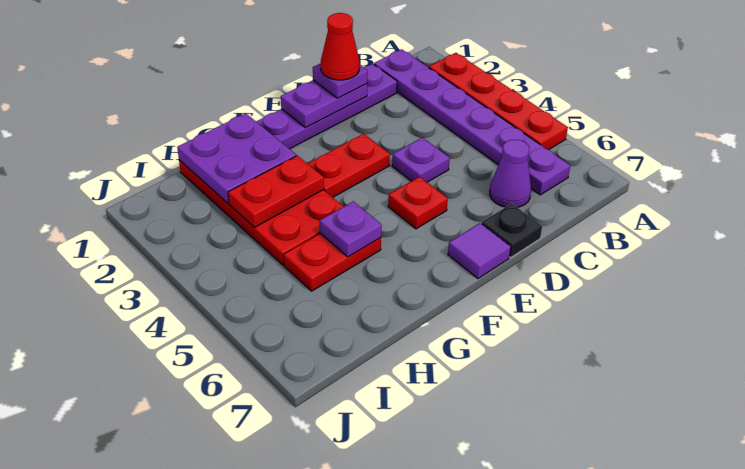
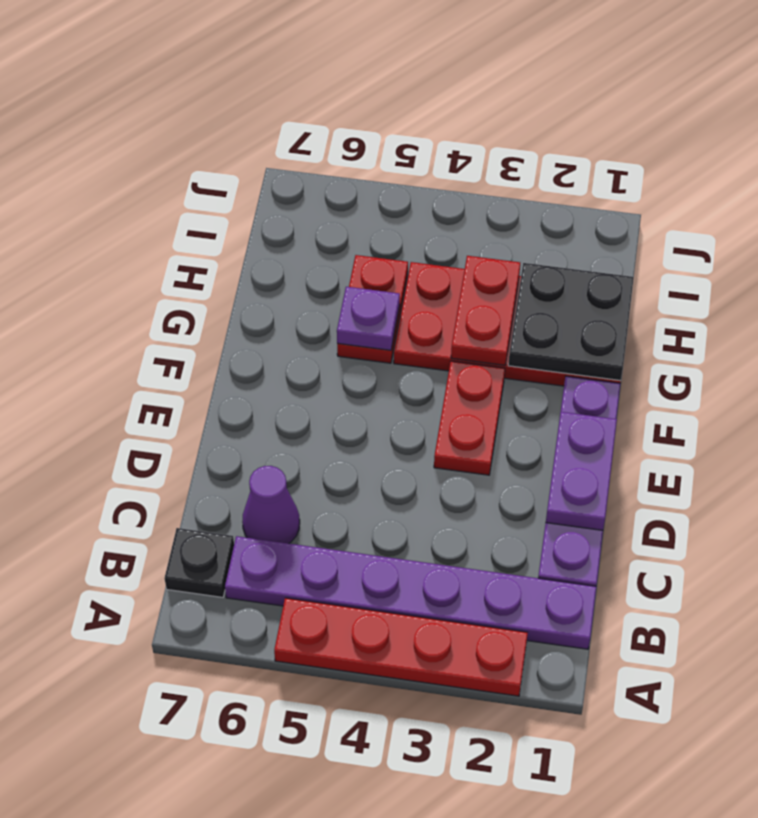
purple plate D1 level 3 -> none
red cone D1 level 4 -> none
purple plate D4 level 1 -> none
black plate D7 level 1 -> black plate B7 level 1
red plate E5 level 1 -> none
purple tile E7 level 1 -> none
purple plate G1:H2 level 2 -> black plate G1:H2 level 2

